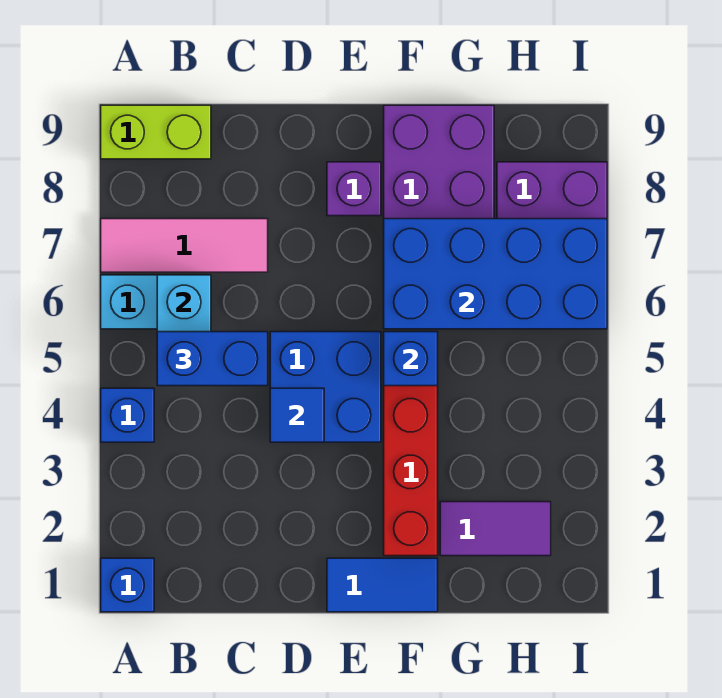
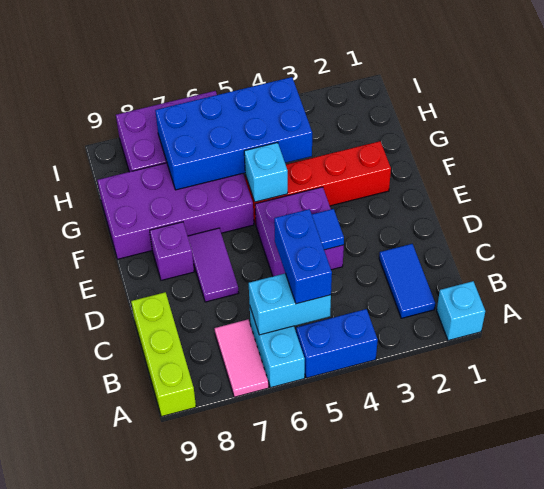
blue brick A1 level 1 -> cyan brick A1 level 1
blue brick A4 level 1 -> blue brick A4:A5 level 1
pink tile A7:C7 level 1 -> pink tile A7:B7 level 1
lime brick A9:B9 level 1 -> lime brick A9:C9 level 1
blue brick D4:E5 level 1 -> purple brick D4:E5 level 1
blue tile E1:F1 level 1 -> blue tile B2:C2 level 1
blue brick F5 level 2 -> cyan brick F5 level 2
blue brick F6:I7 level 2 -> blue brick G4:H7 level 2
purple tile G2:H2 level 1 -> purple tile D7:E7 level 1

